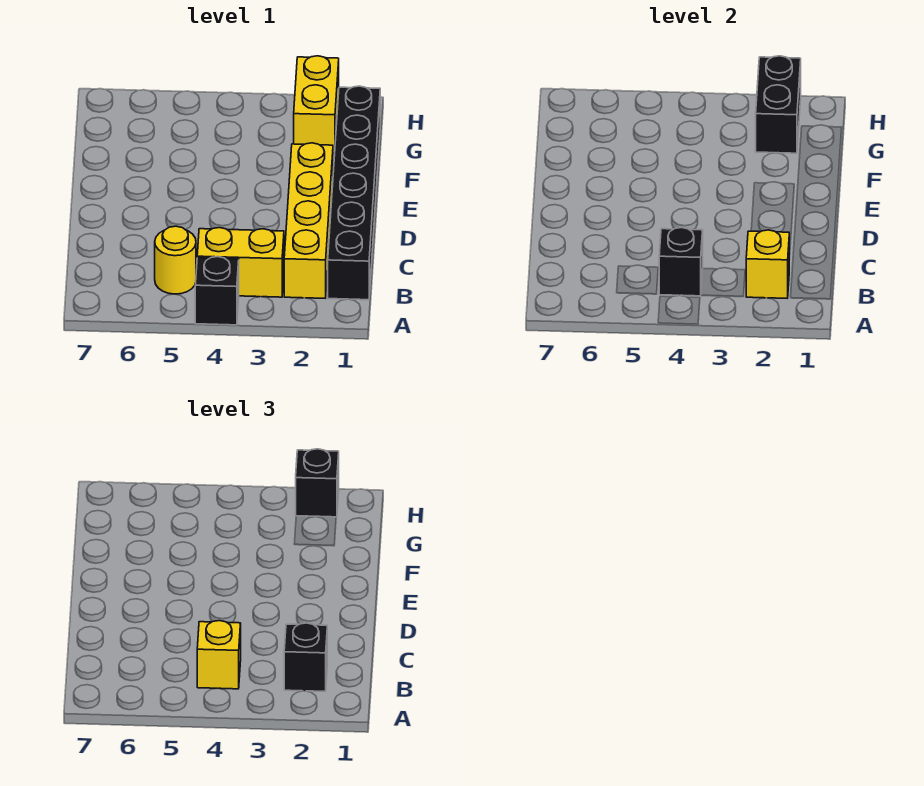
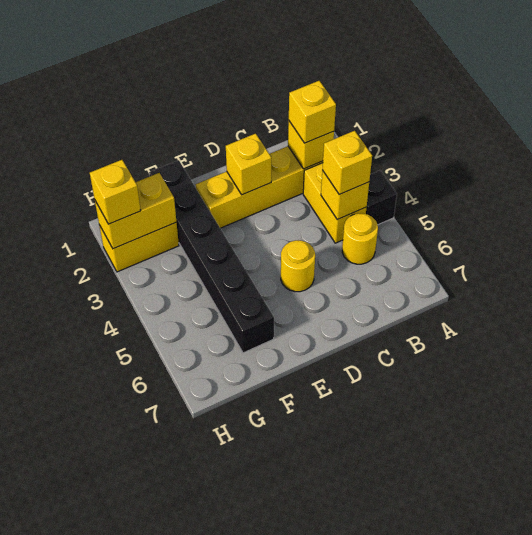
black brick B1:G1 level 1 -> black brick F1:F6 level 1
black brick B2 level 3 -> yellow brick B2 level 3
black brick B4 level 2 -> yellow brick B4 level 2
none -> yellow brick D2 level 2
none -> yellow round brick D5 level 1
black brick G2:H2 level 2 -> yellow brick G2:H2 level 2
black brick H2 level 3 -> yellow brick H2 level 3

